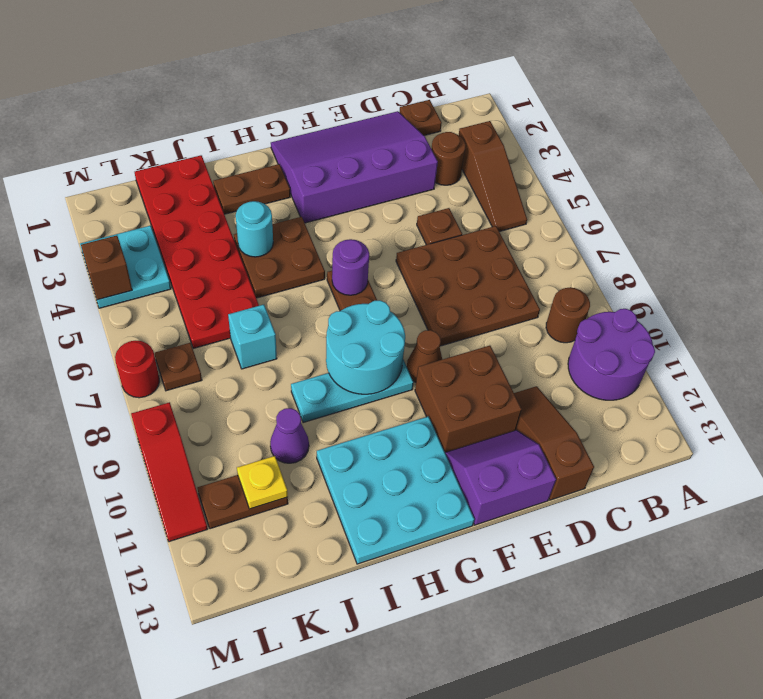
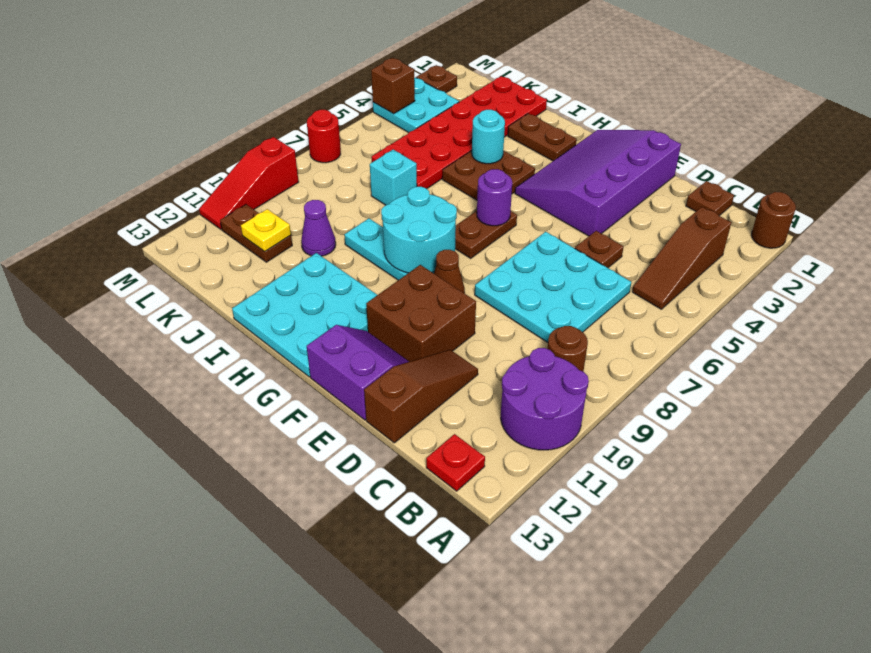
none -> red plate B13 level 1
brown round brick C3 level 1 -> brown round brick A1 level 1
brown plate C6:E8 level 1 -> cyan plate C6:E8 level 1
purple slope D1:G3 level 1 top 3 -> purple slope E1:G4 level 1 top E
brown plate L7 level 1 -> brown plate M2 level 1

